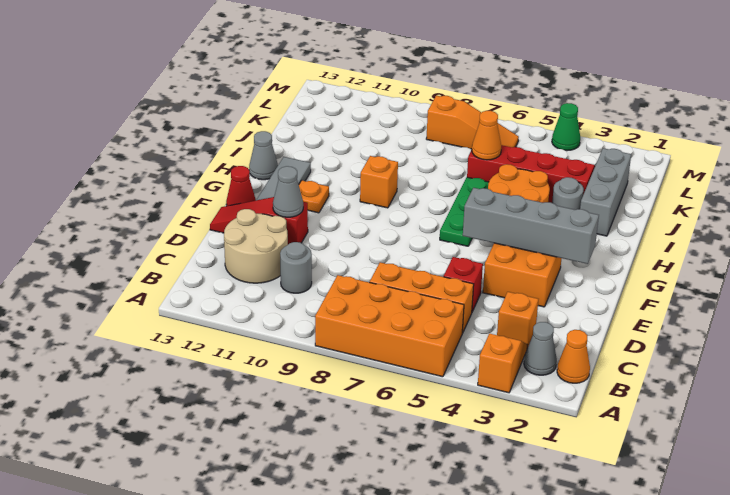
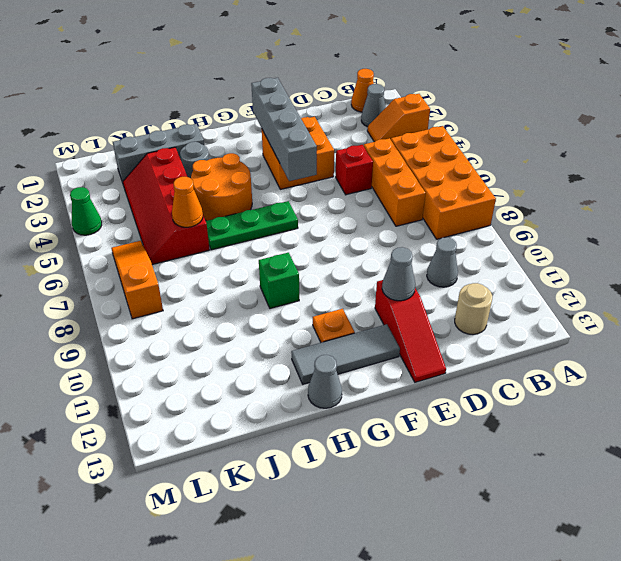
orange brick C3 level 1 -> none
grey round brick C10 level 1 -> grey cone C10 level 1
tan round brick C11:D12 level 1 -> tan round brick C12 level 1
red cone F13 level 1 -> none
orange brick H9 level 1 -> green brick H9 level 1

